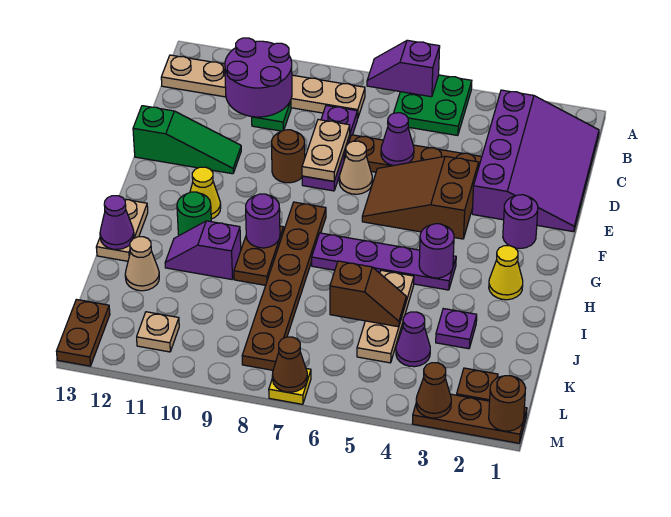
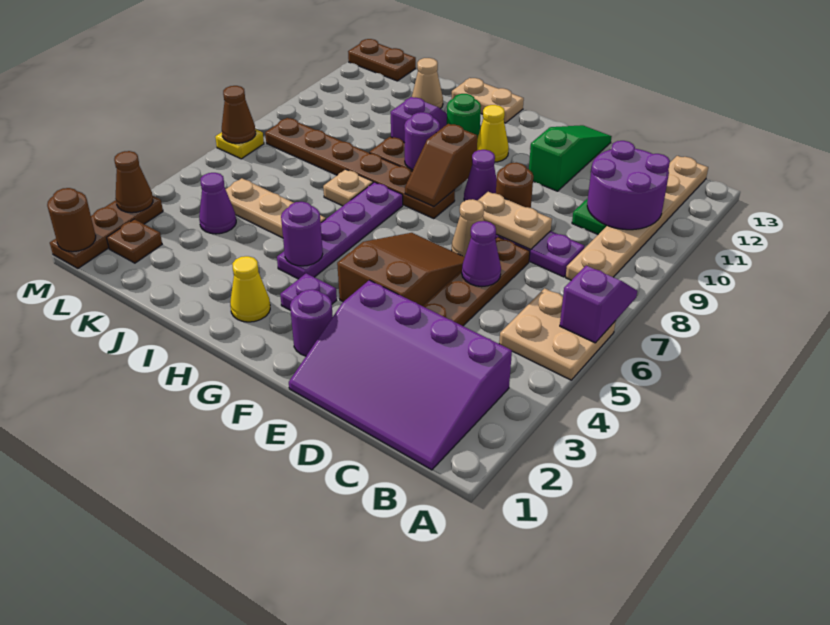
green plate A5:B6 level 1 -> tan plate A5:B6 level 1
green slope E11:E13 level 1 top 13 -> green slope E11:E13 level 1 top 11
purple cone I13 level 2 -> purple cone F9 level 1
purple plate J3 level 1 -> purple plate G3 level 1
brown slope J5:J6 level 2 top 6 -> brown slope G8:G9 level 2 top 9
tan plate L11 level 1 -> tan plate I7 level 1

